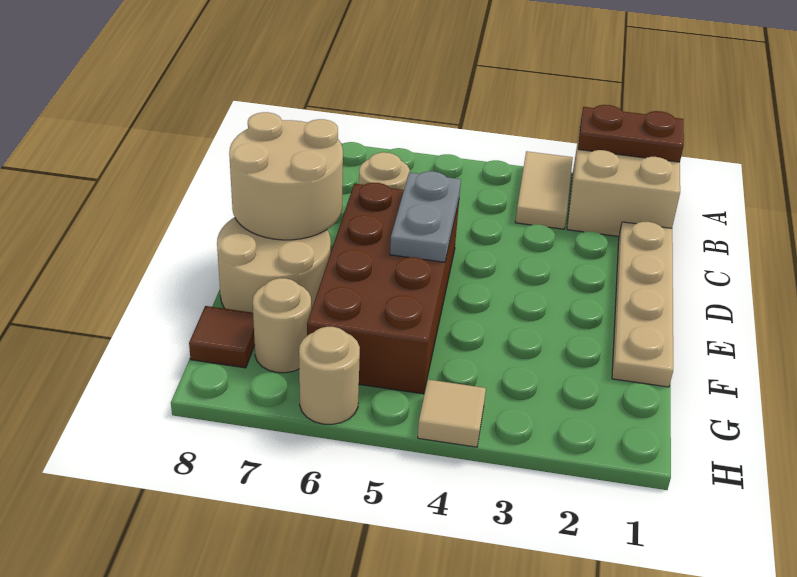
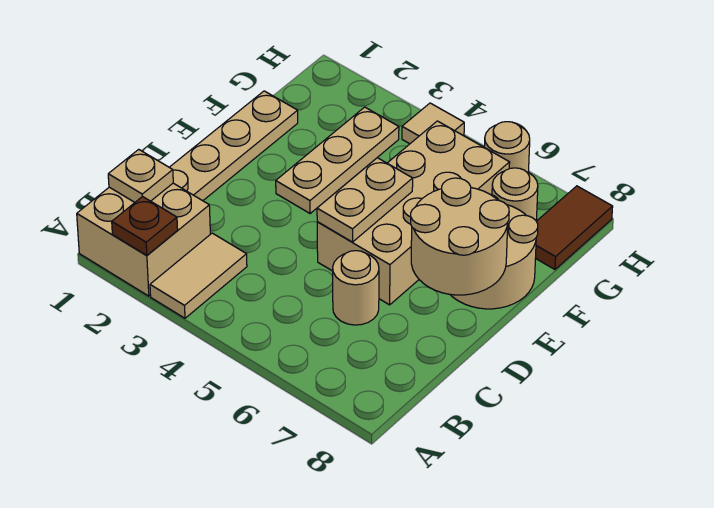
brown plate A1:A2 level 2 -> brown plate A2 level 2
none -> tan plate B1 level 2
brown brick D5:G6 level 1 -> tan brick D5:G6 level 1
grey plate D5:E5 level 2 -> tan plate D5:E5 level 2
none -> tan plate E3:G3 level 1
brown tile G8 level 1 -> brown tile G8:H8 level 1

